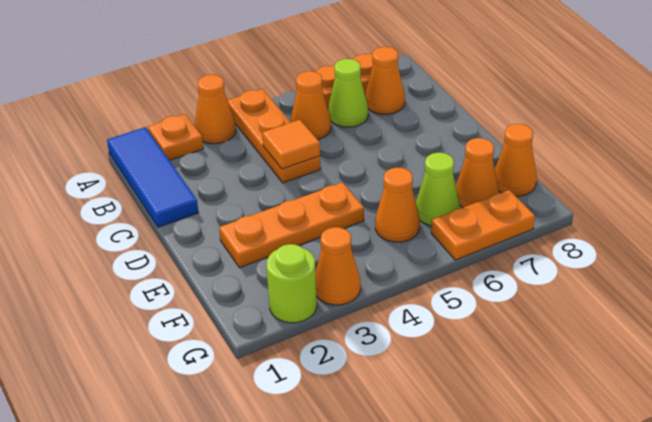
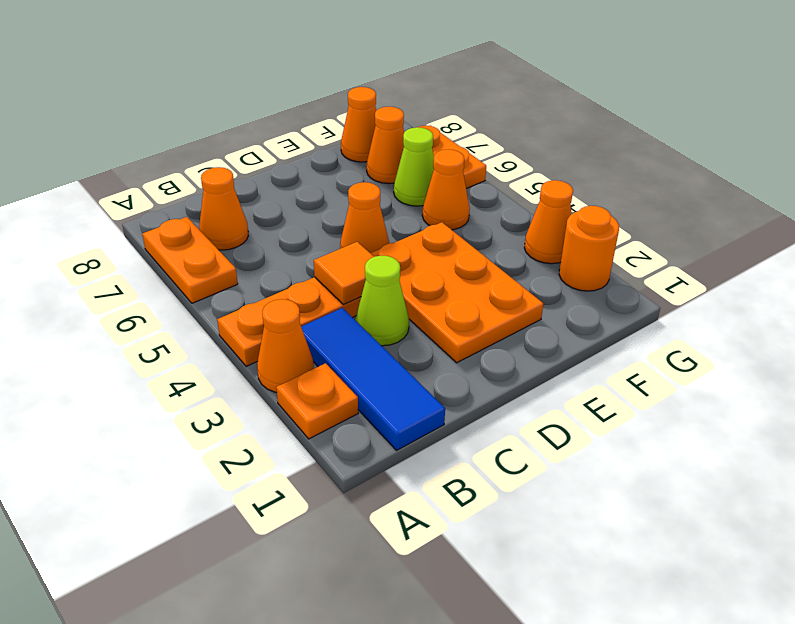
blue tile A1:C1 level 1 -> blue tile B1:B3 level 1
orange cone B5 level 1 -> orange cone D5 level 1
lime cone B6 level 1 -> lime cone C3 level 1
orange plate E2:E4 level 1 -> orange plate D2:E4 level 1
lime round brick G2 level 1 -> orange round brick G2 level 1

